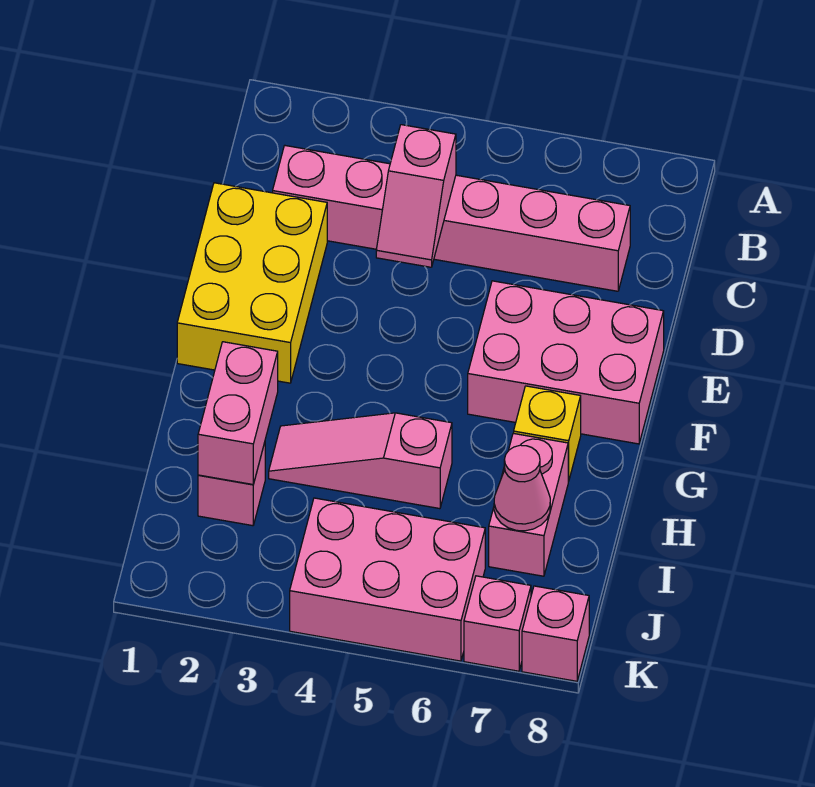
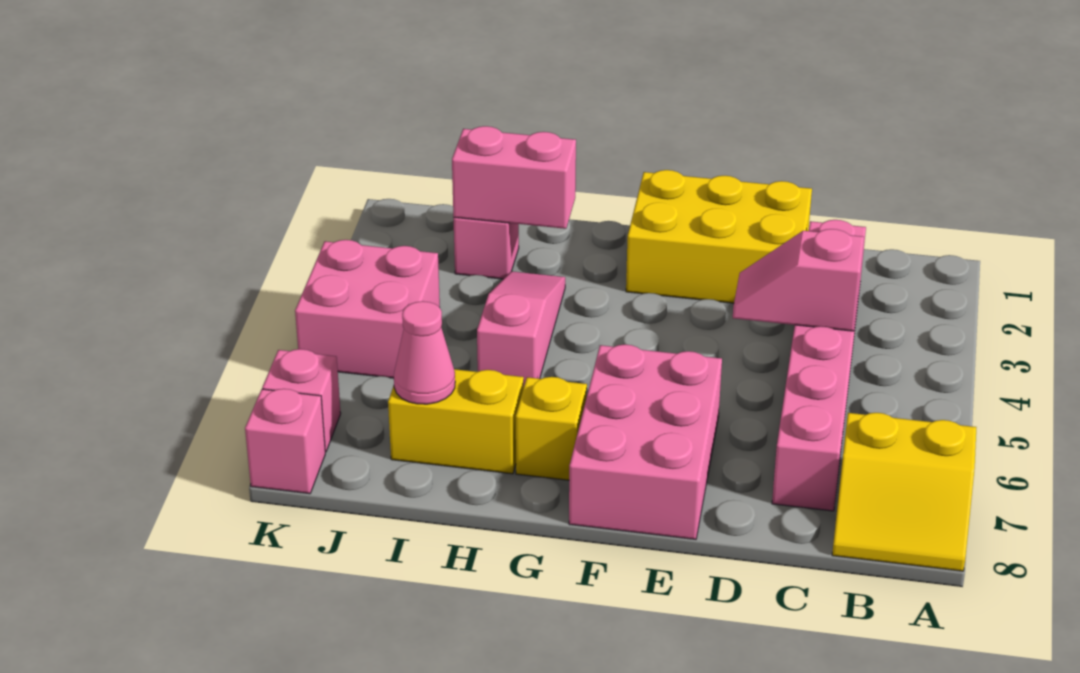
none -> yellow slope A7:B8 level 1 top 7
pink brick H7:I7 level 1 -> yellow brick H7:I7 level 1
pink brick J4:K6 level 1 -> pink brick J4:K5 level 1

